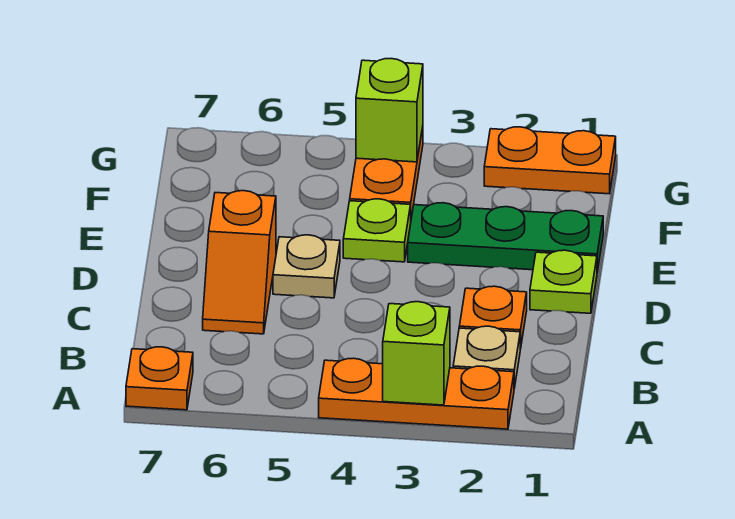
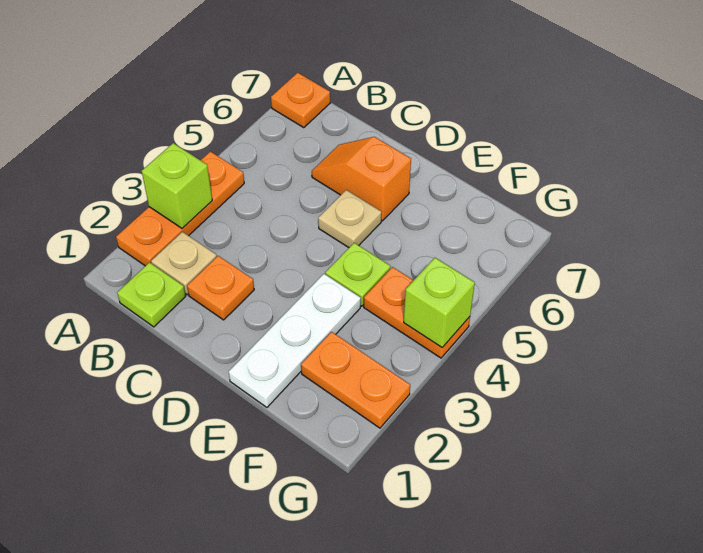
lime plate D1 level 1 -> lime plate B1 level 1
green plate E1:E3 level 1 -> white plate E1:E3 level 1
orange plate G1:G2 level 1 -> orange plate F2:G2 level 1

